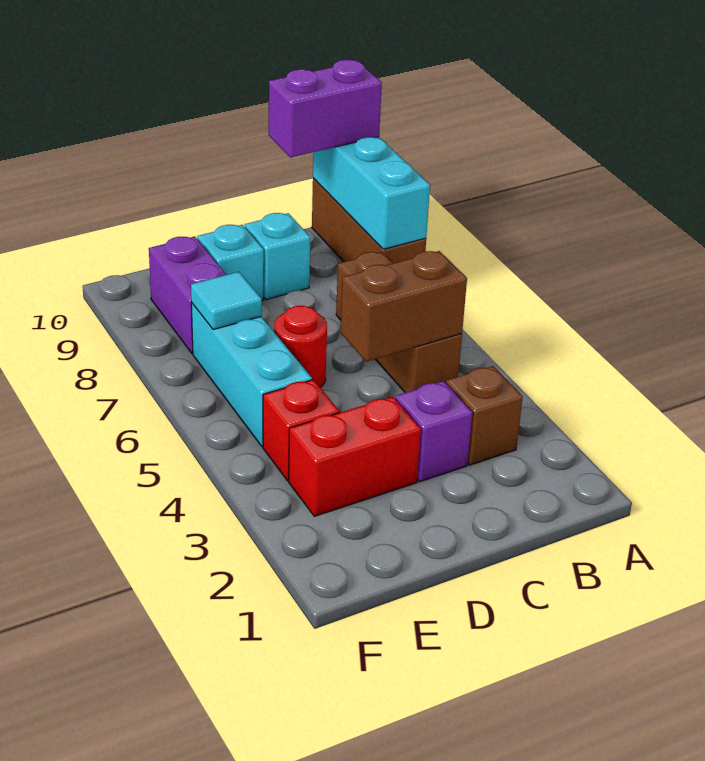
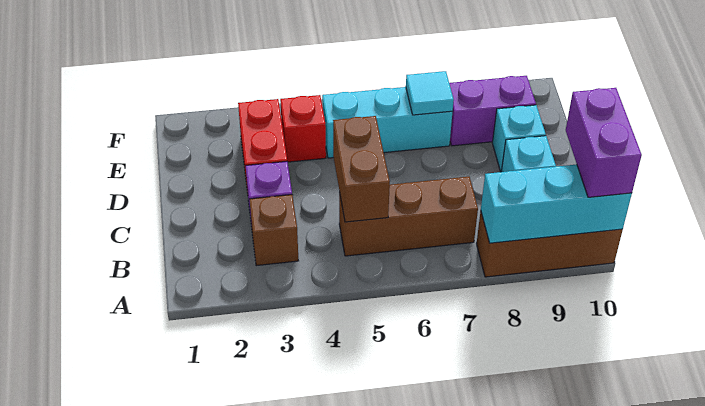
red round brick D6 level 1 -> none

